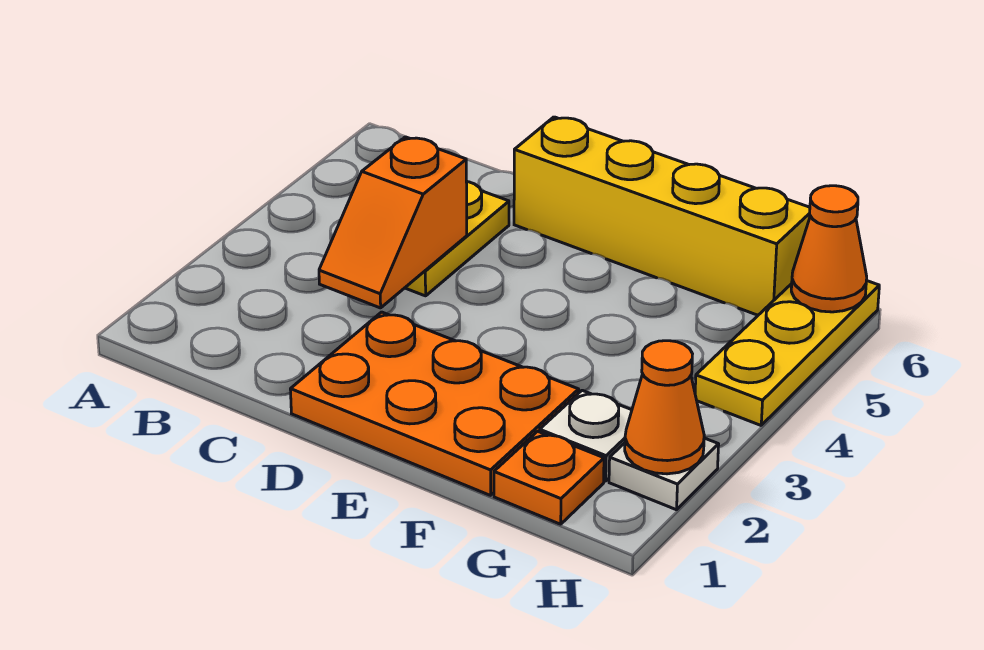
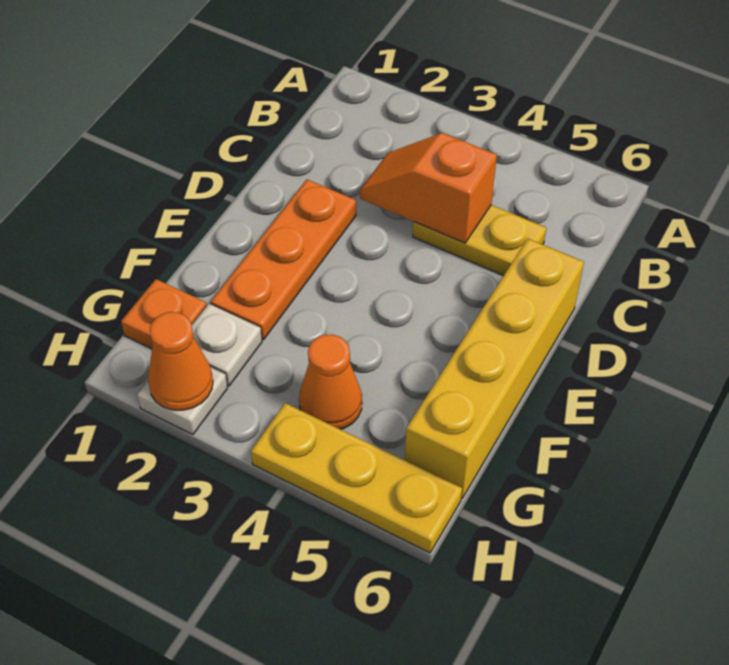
orange plate D1:F2 level 1 -> orange plate D2:F2 level 1
orange cone H6 level 2 -> orange cone G4 level 1

